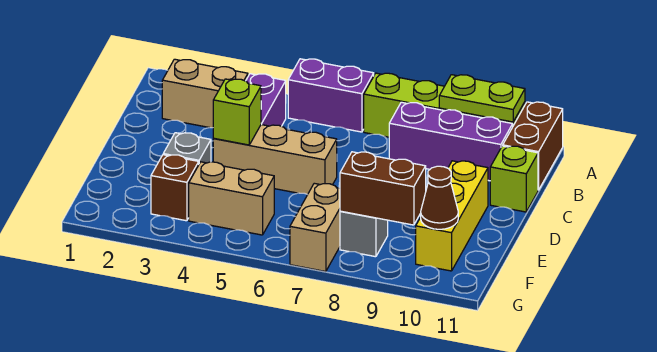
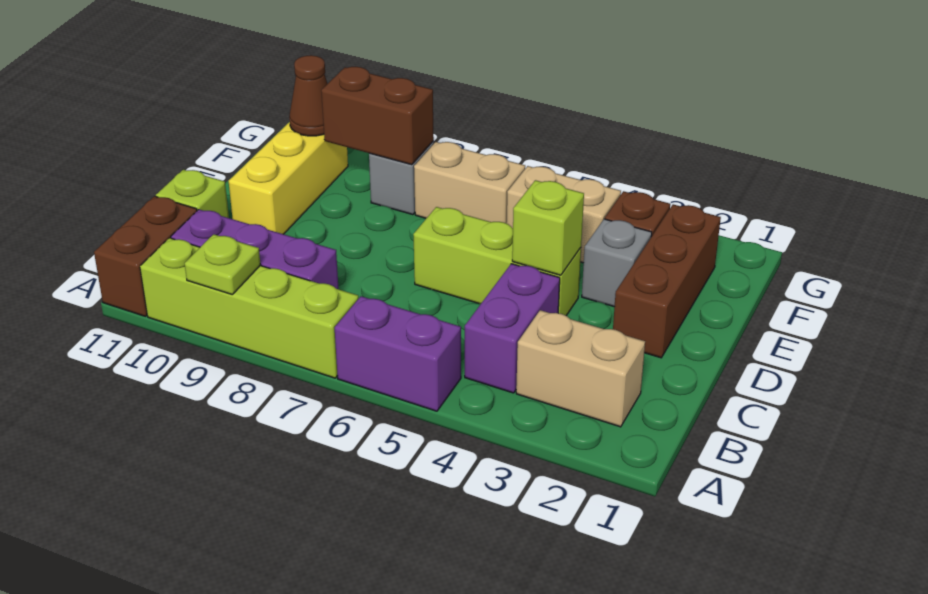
lime plate A9:A10 level 2 -> lime plate A9 level 2
none -> brown brick D2:F2 level 1
tan brick D4:D6 level 1 -> lime brick D4:D6 level 1
tan brick F7:G7 level 1 -> tan brick F6:F7 level 1

